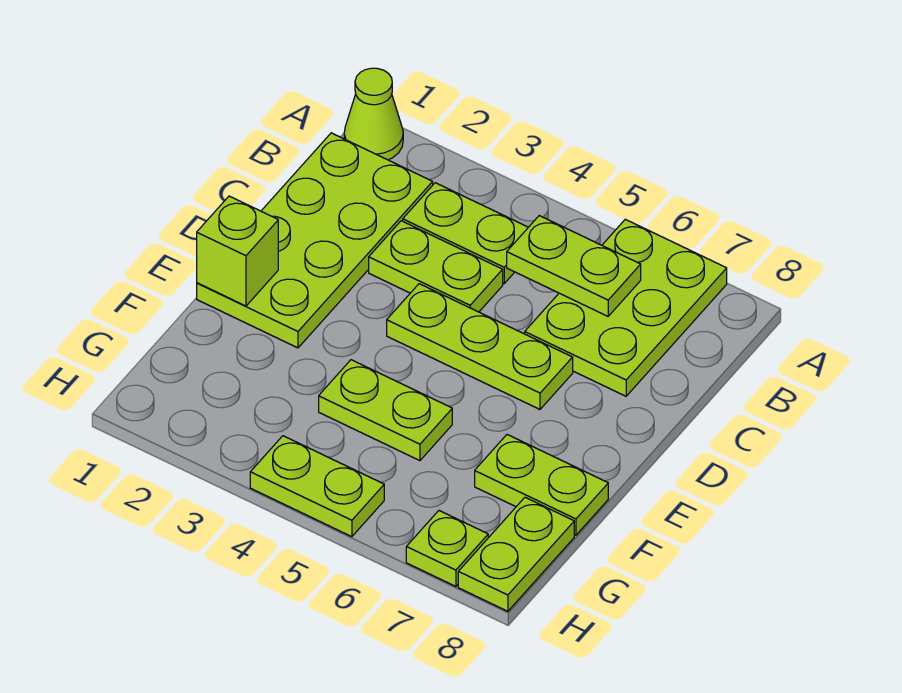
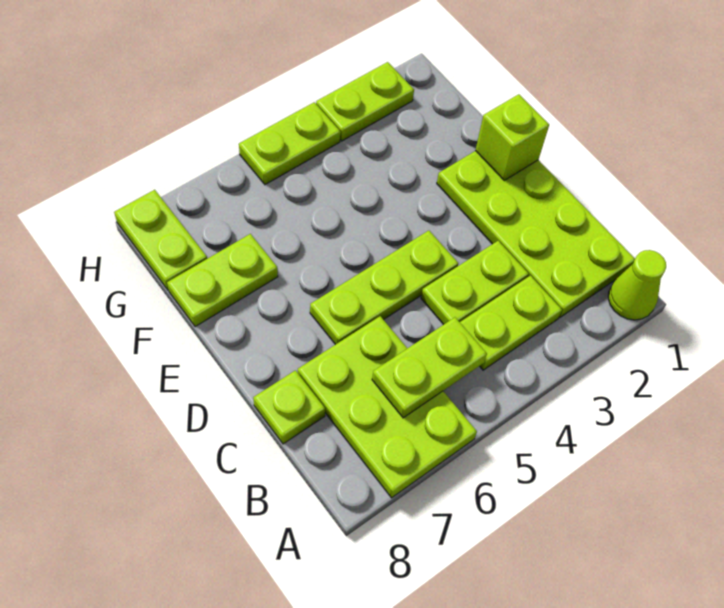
lime plate F4:F5 level 1 -> lime plate H2:H3 level 1
lime plate H7 level 1 -> lime plate C8 level 1

